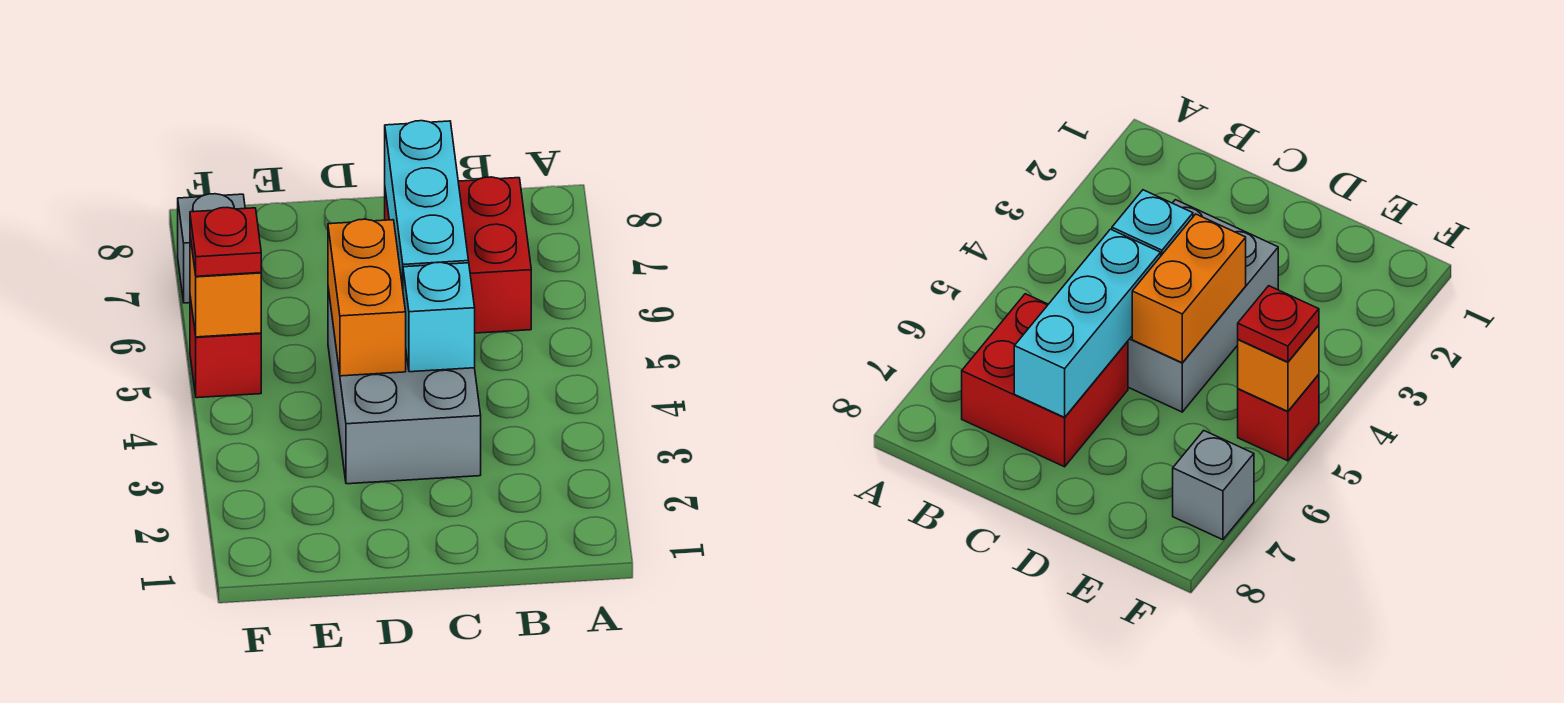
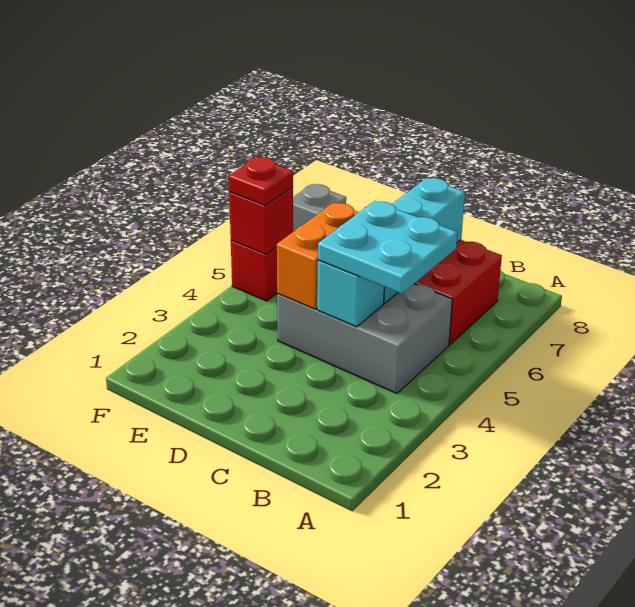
none -> cyan plate B4:C5 level 3
grey brick C3:D5 level 1 -> grey brick B4:D5 level 1
orange brick F5 level 2 -> red brick F5 level 2

